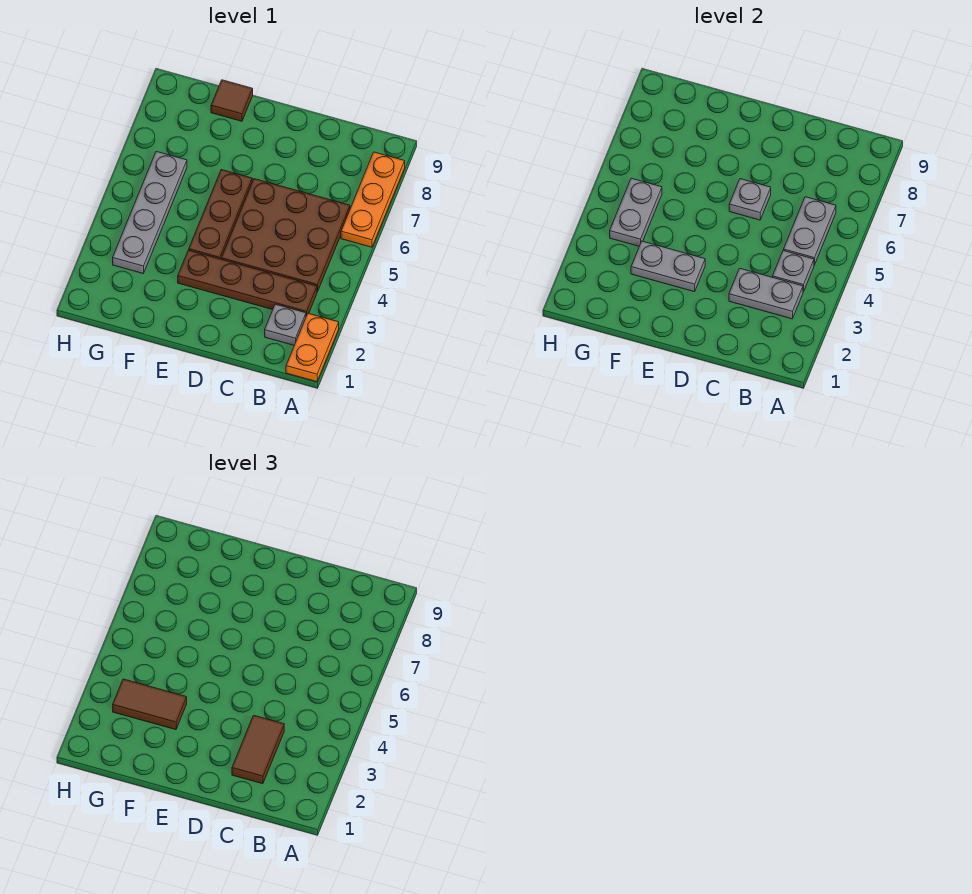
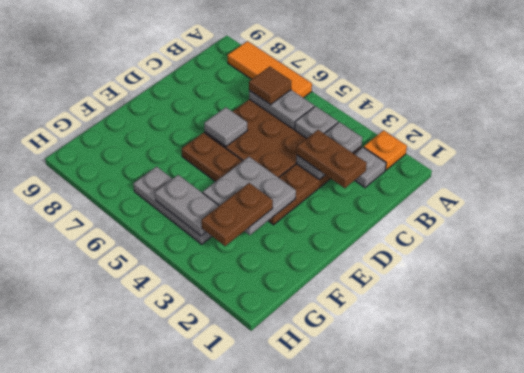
orange plate A1:A2 level 1 -> orange plate A2 level 1
orange plate A6:A8 level 1 -> orange tile A6:A8 level 1
brown tile C2:C3 level 3 -> brown plate C2:C3 level 3
grey plate D6 level 2 -> grey tile D6 level 2
grey plate E3:F3 level 2 -> grey plate E3:F4 level 2
brown tile F3:G3 level 3 -> brown plate F3:G3 level 3
brown tile F9 level 1 -> brown tile B6 level 3
grey plate G3:G6 level 1 -> grey plate G4:G6 level 1

